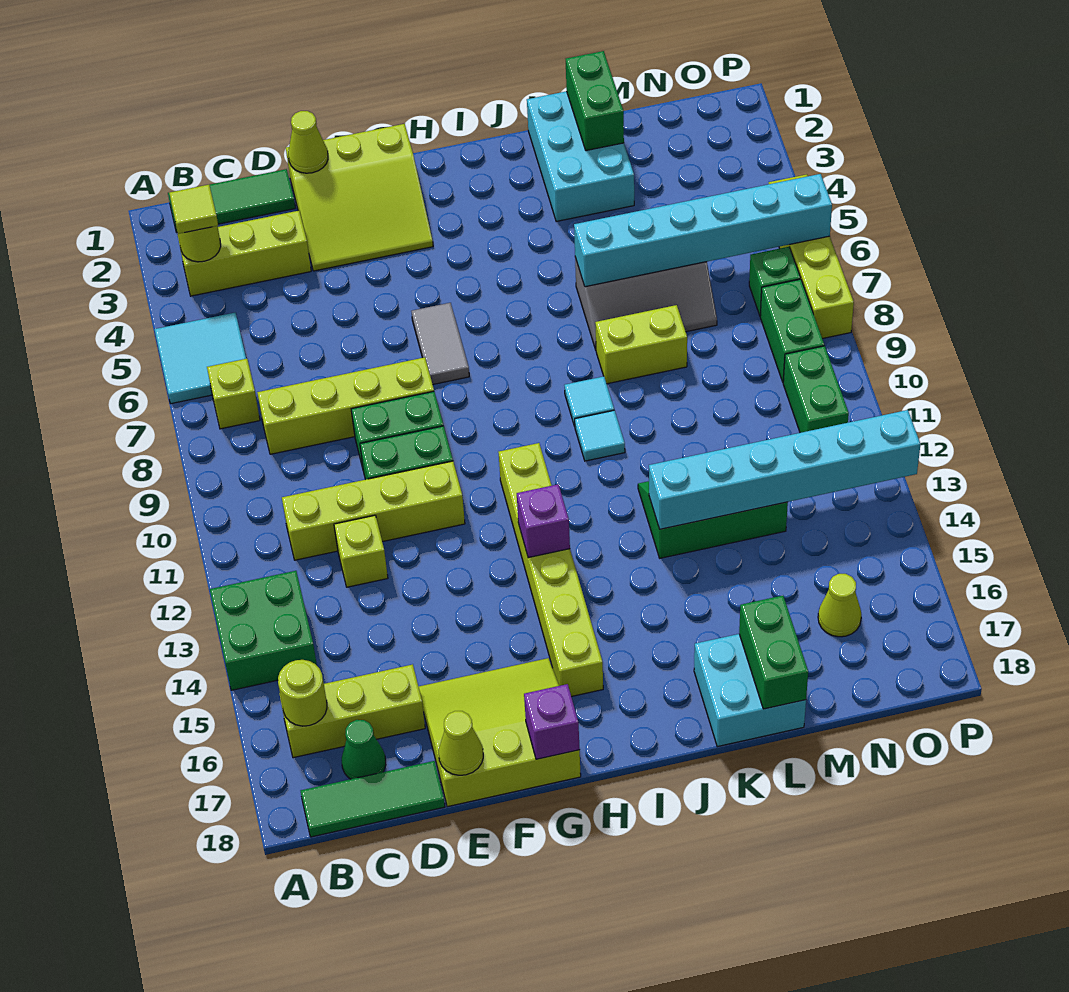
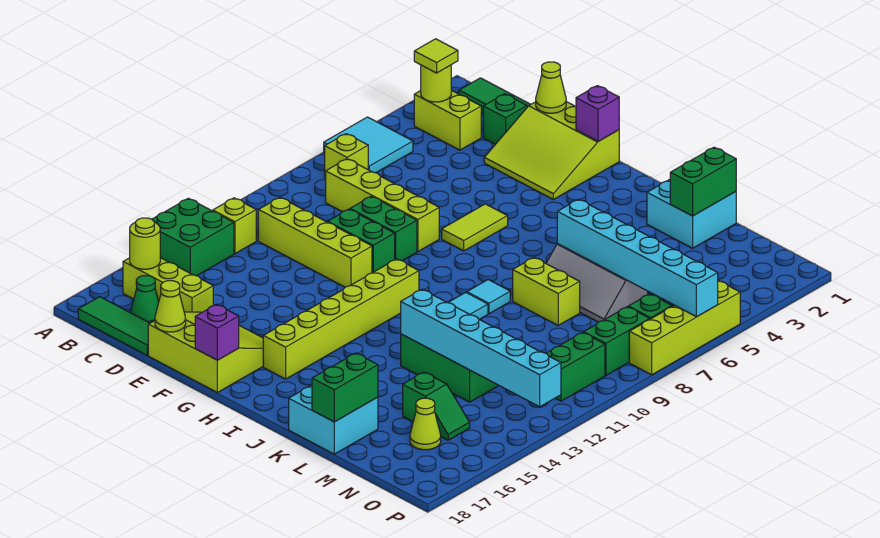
lime brick B3:D3 level 1 -> lime brick B3:C3 level 1
none -> green brick D2 level 1
lime brick D12 level 1 -> lime brick B12 level 1
grey tile G6:G7 level 1 -> lime tile G6:G7 level 1
purple brick H13 level 2 -> purple brick G1 level 2
cyan brick K1:L3 level 1 -> cyan brick K1:L2 level 1
none -> green slope M15:N15 level 1 top M

